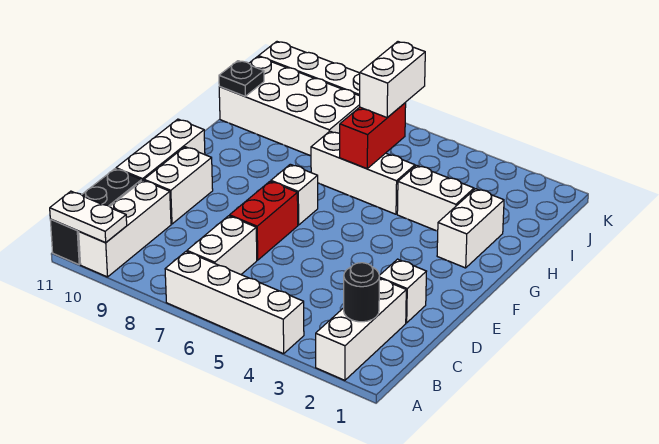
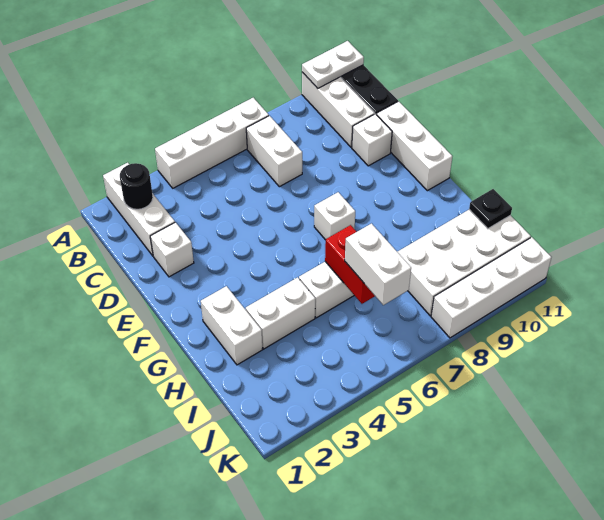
red brick D7:E7 level 1 -> none
white brick D10:E10 level 1 -> white brick D10 level 1

